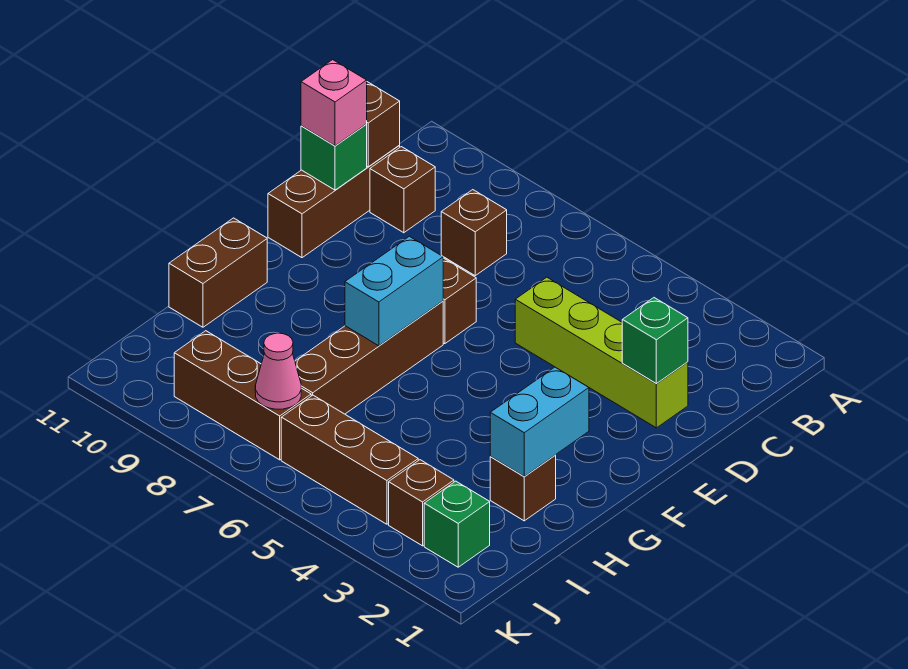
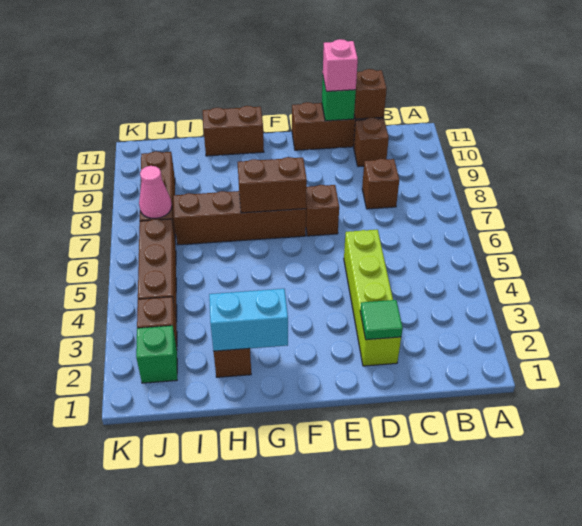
green brick D2 level 2 -> green tile D2 level 2
cyan brick F7:G7 level 2 -> brown brick F7:G7 level 2

